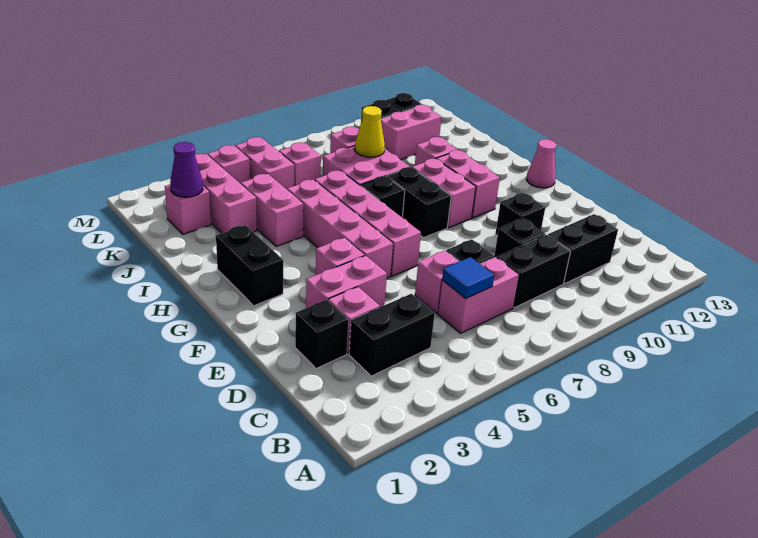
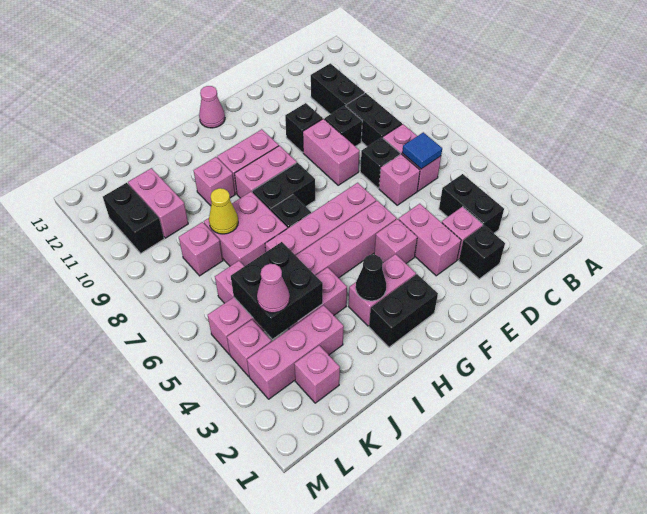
none -> pink brick E8:E9 level 1
none -> pink brick G3:H3 level 1
none -> black cone H3 level 2
none -> black brick J4:K5 level 2
purple cone K2 level 2 -> none
none -> pink cone K4 level 3

